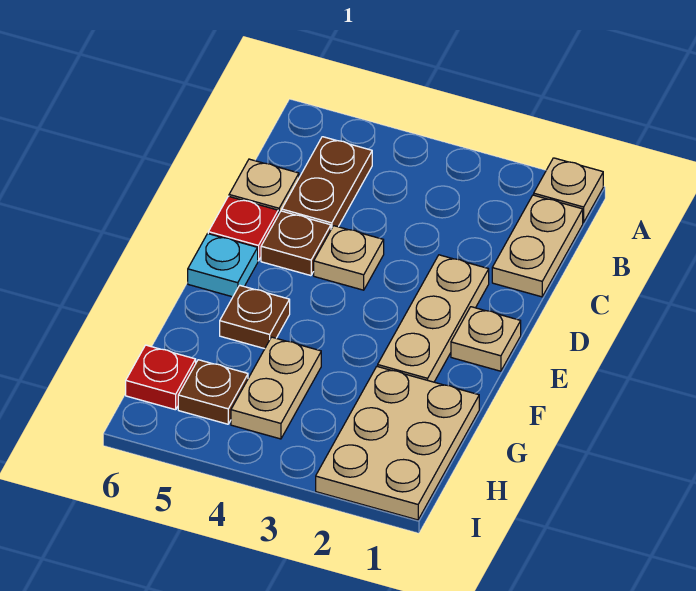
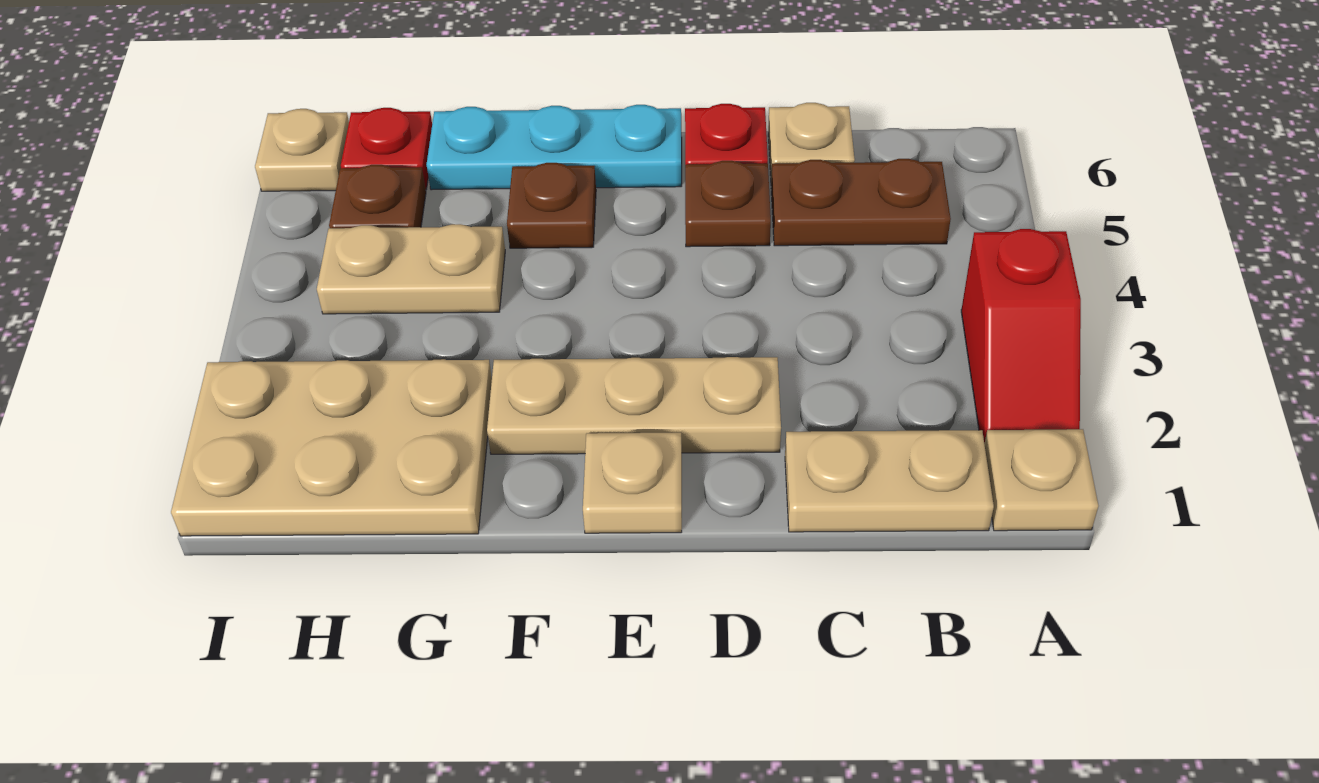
none -> red slope A2:A3 level 1 top 3
tan plate D4 level 1 -> tan plate I6 level 1
cyan plate E6 level 1 -> cyan plate E6:G6 level 1

